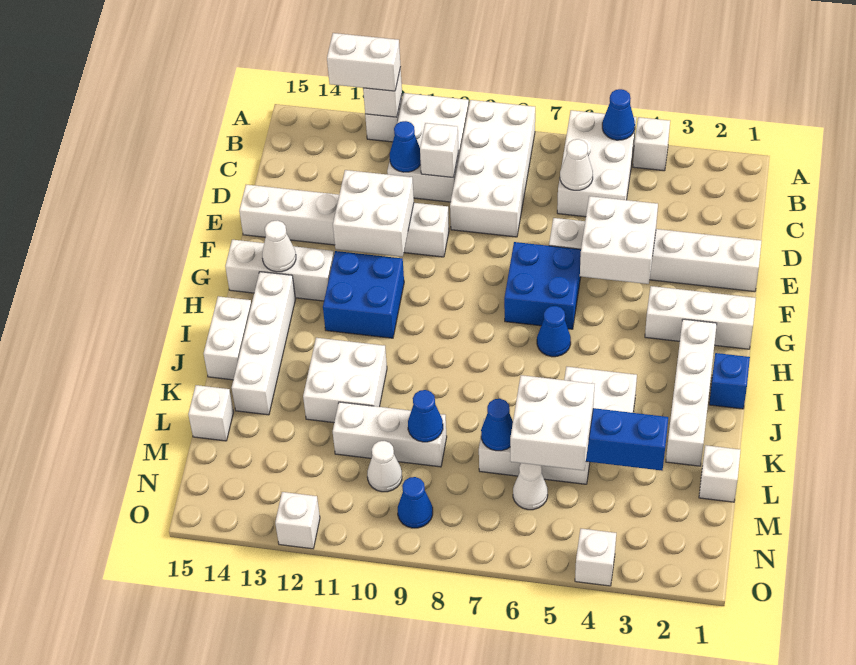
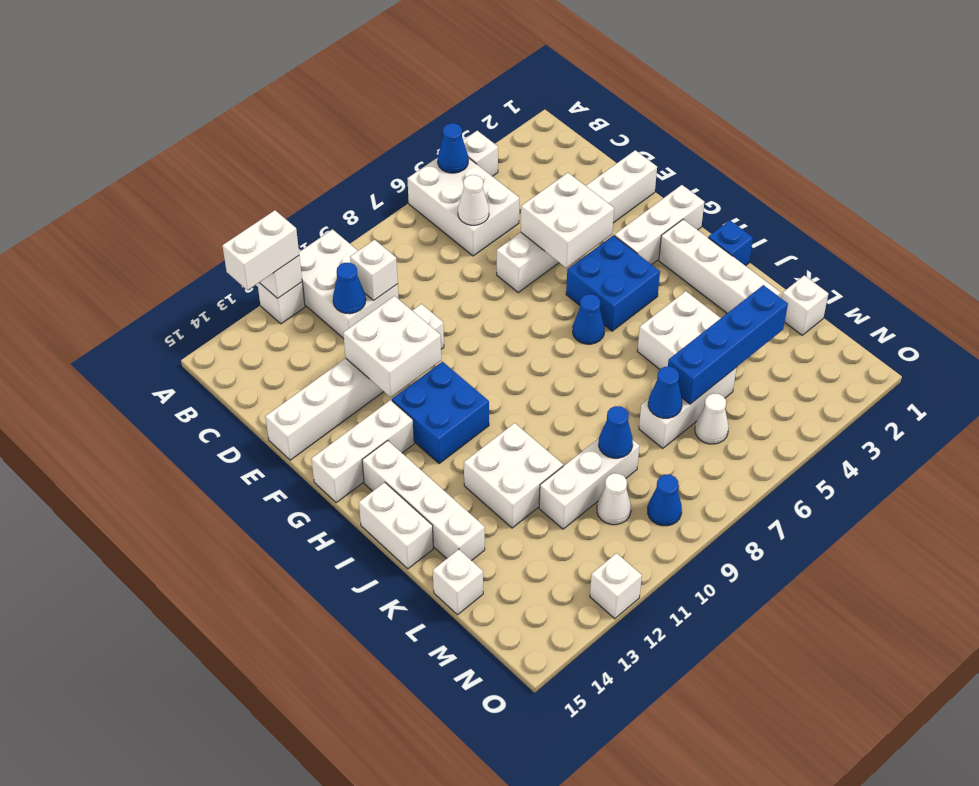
white brick A8:D9 level 1 -> none
blue brick F6:G7 level 1 -> blue brick G4:H5 level 1
white cone G14 level 2 -> none
white brick L5:M6 level 3 -> none
white brick O4 level 1 -> none

